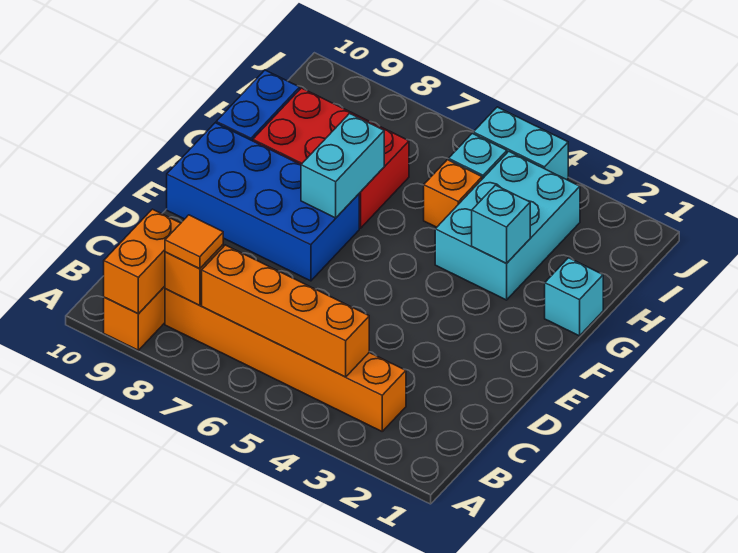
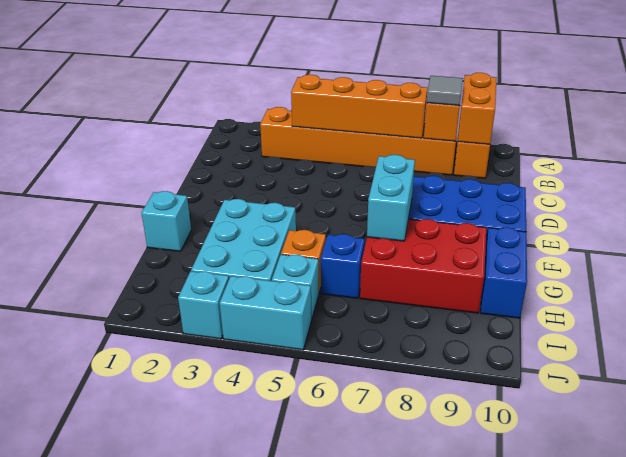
orange tile B8 level 3 -> grey tile B8 level 3
cyan brick G3 level 2 -> cyan brick J3 level 1
none -> blue brick H6 level 1

